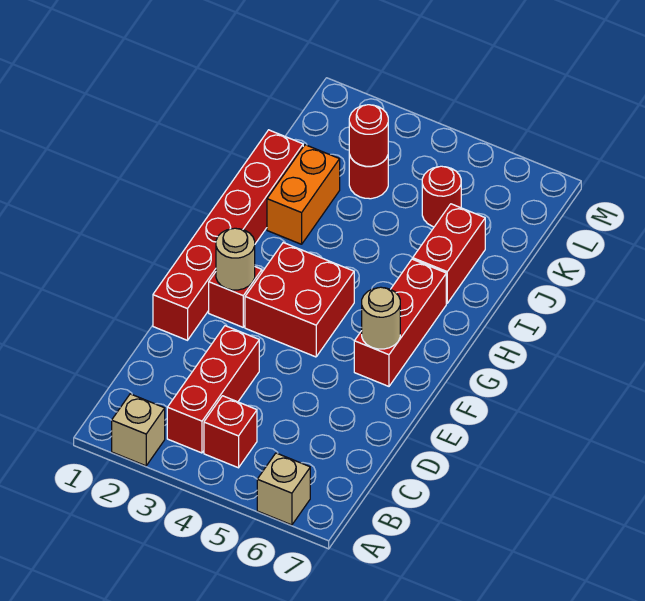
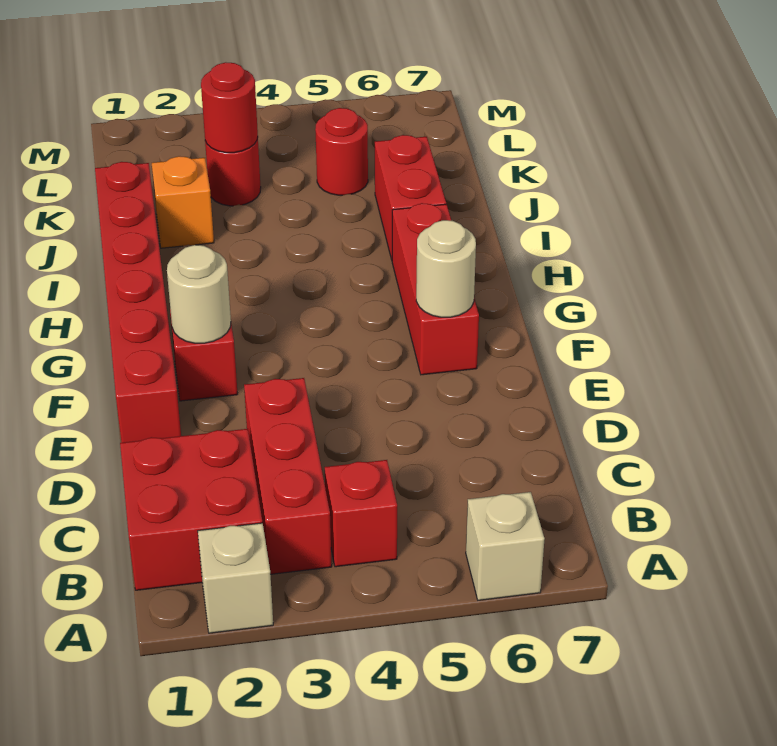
red brick F3:G4 level 1 -> red brick B1:C2 level 1
orange brick I2:J2 level 1 -> orange brick J2 level 1

